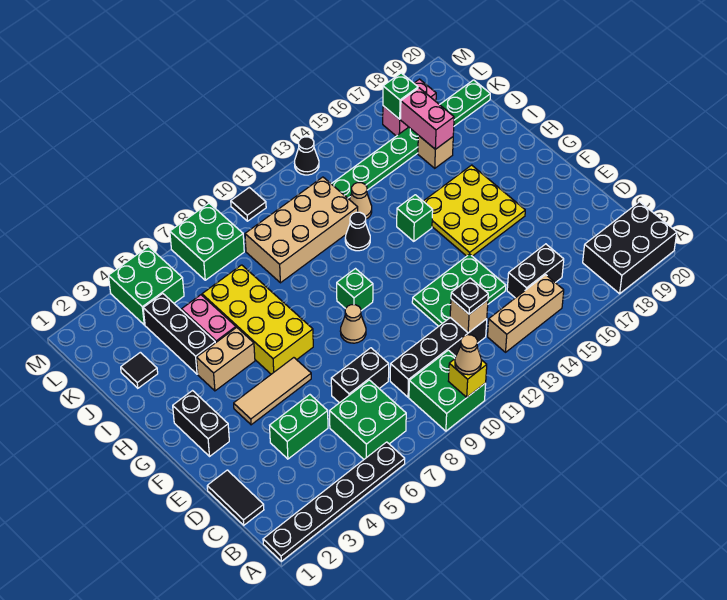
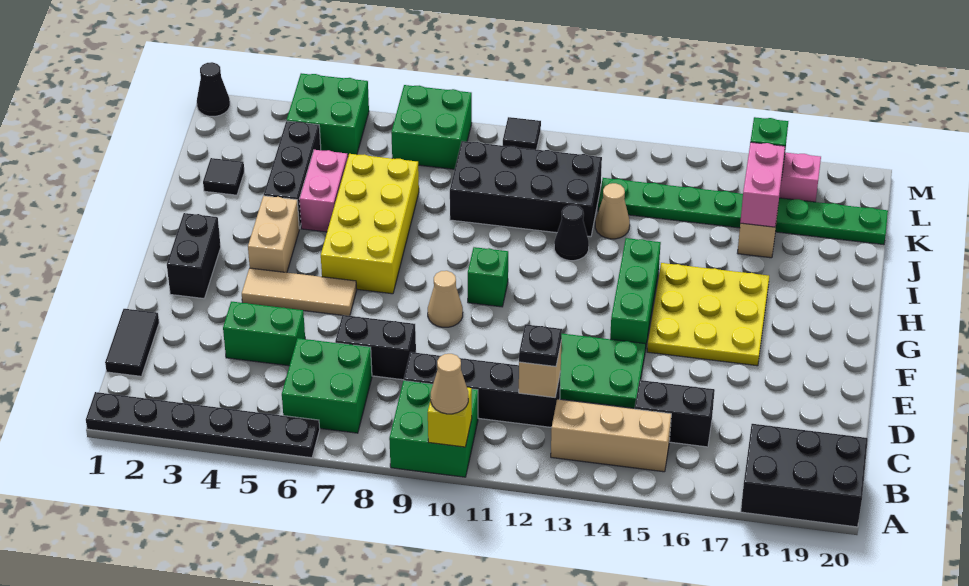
tan brick H4:H5 level 1 -> tan brick G4:H4 level 1
green brick H14 level 1 -> green brick F14:H14 level 1
tan brick J9:K12 level 1 -> black brick J9:K12 level 1
black cone M13 level 1 -> black cone M1 level 1

